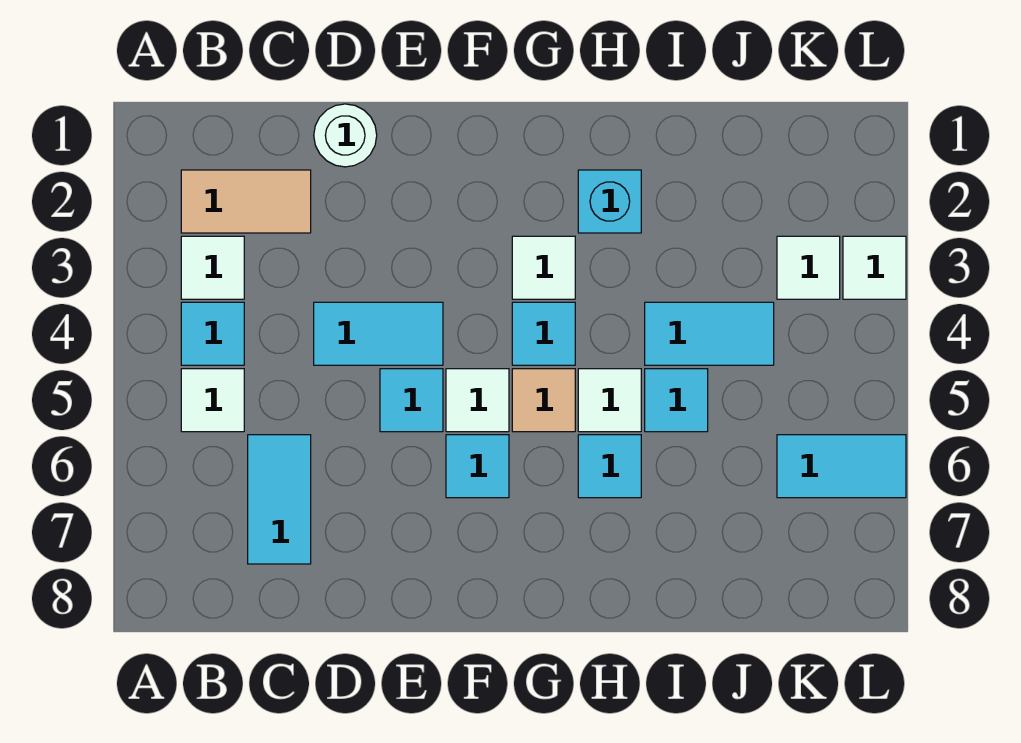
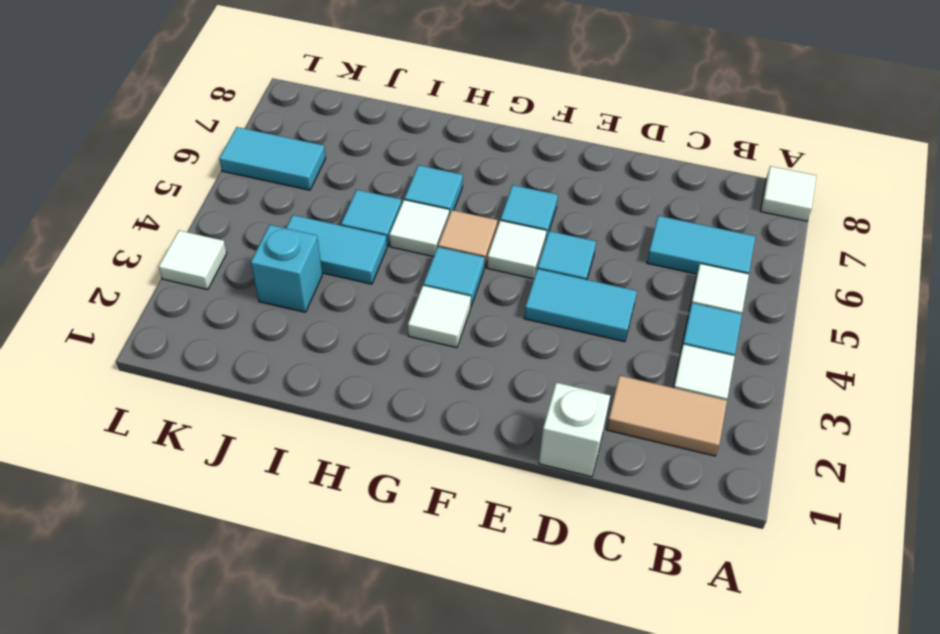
cyan tile C6:C7 level 1 -> cyan tile B6:C6 level 1
white round brick D1 level 1 -> white brick D1 level 1
cyan brick H2 level 1 -> cyan brick J3 level 1
white tile K3 level 1 -> white tile A8 level 1

